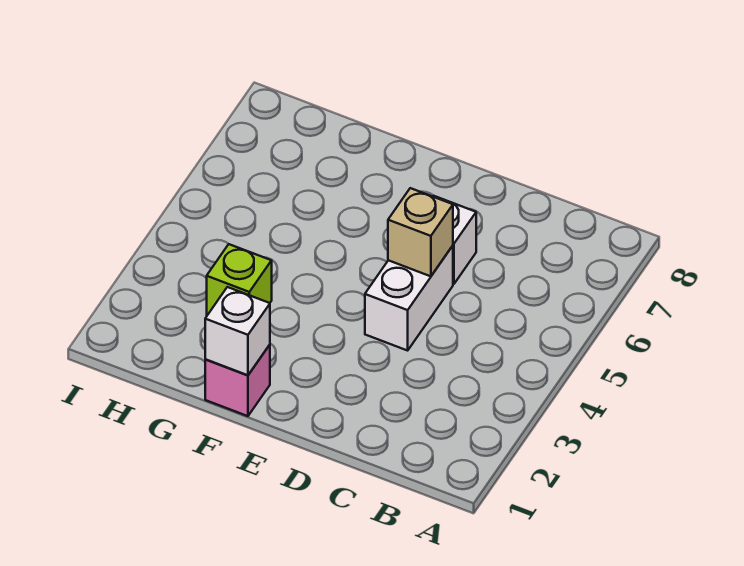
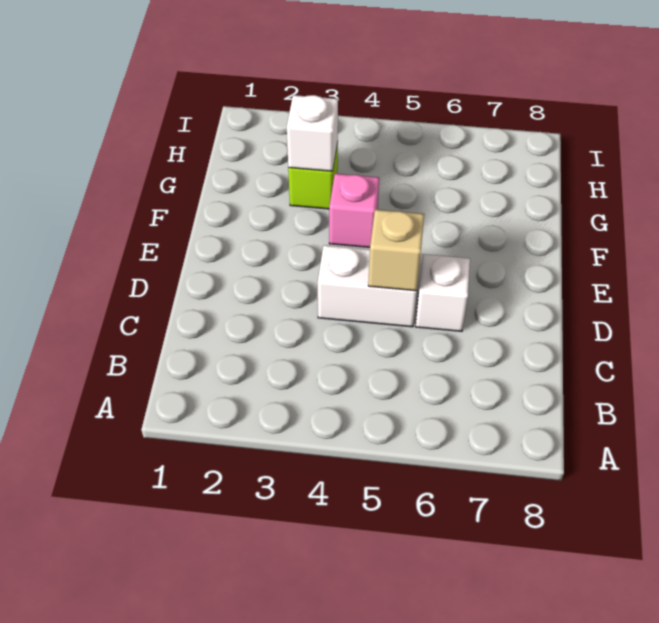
pink brick F1 level 1 -> pink brick F4 level 1
white brick F1 level 2 -> white brick G3 level 2

